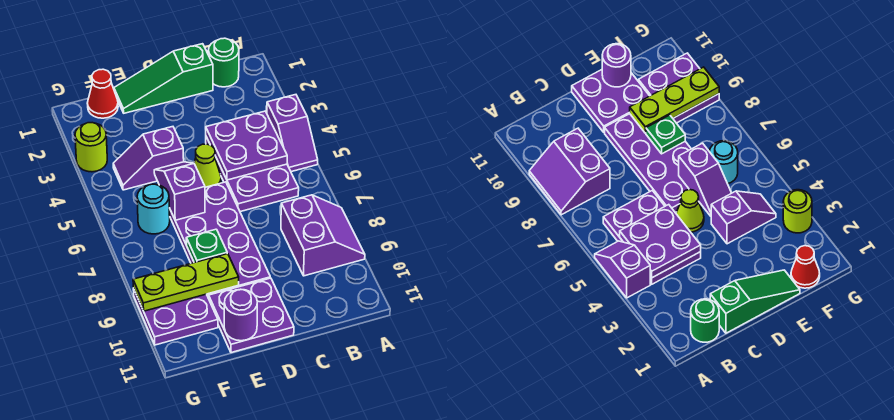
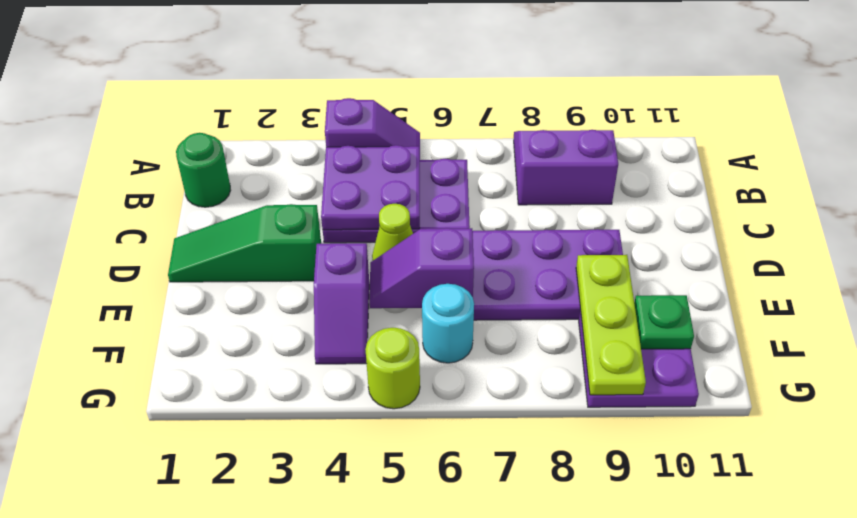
green slope C1:E1 level 1 top C -> green slope D1:D3 level 1 top 3
purple plate D10:E11 level 1 -> none
green plate E8 level 2 -> green plate F10 level 2
purple round brick E11 level 2 -> none
red cone F1 level 1 -> none
lime round brick G3 level 1 -> lime round brick G5 level 1

